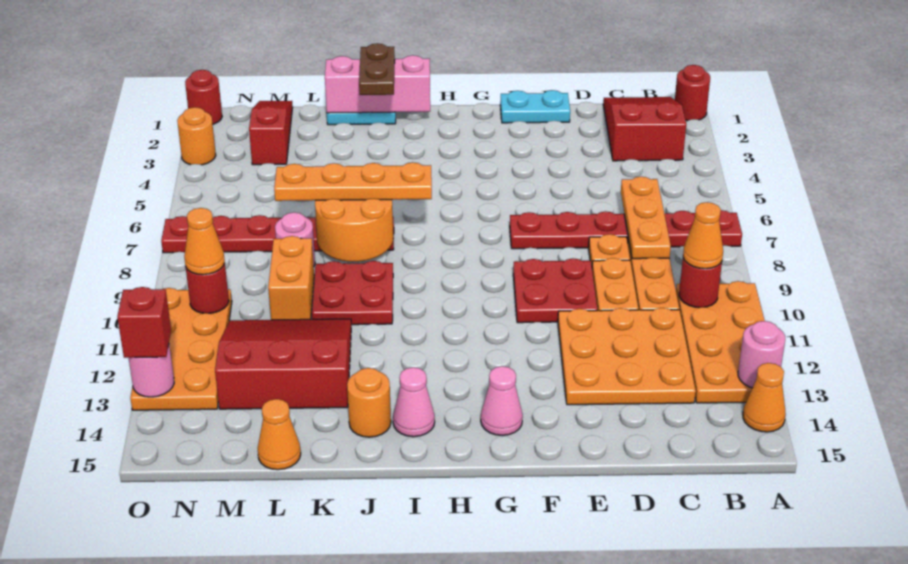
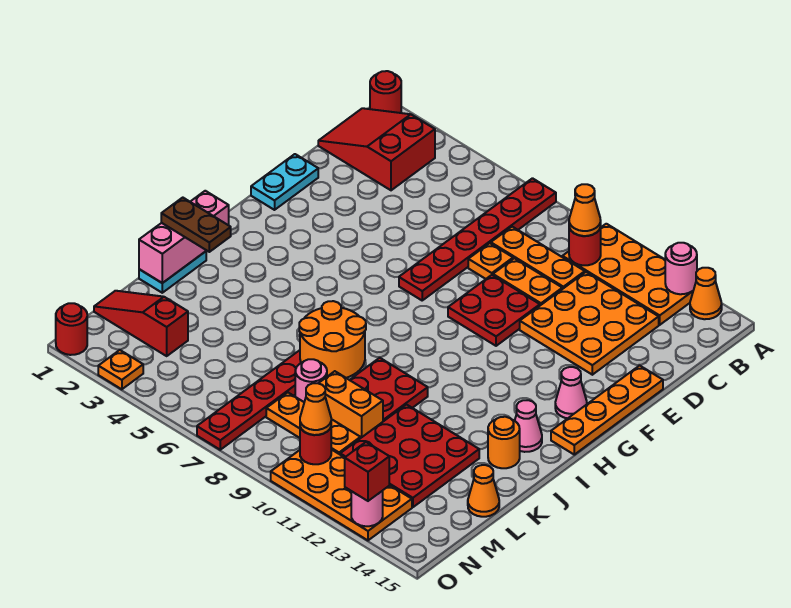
orange plate C6:C8 level 2 -> orange plate M8:M10 level 1
orange plate I7:L7 level 3 -> orange plate E15:H15 level 1
red slope K11:M13 level 1 top 13 -> red plate K11:M13 level 1
orange round brick O3 level 1 -> orange plate O3 level 1

